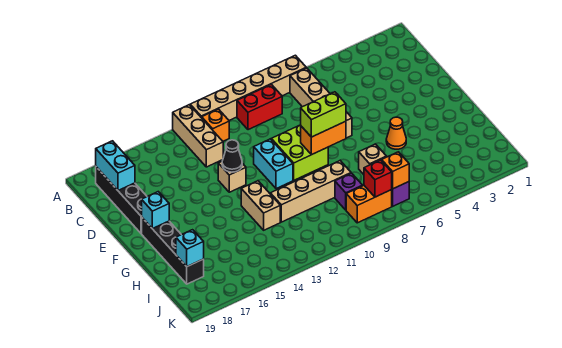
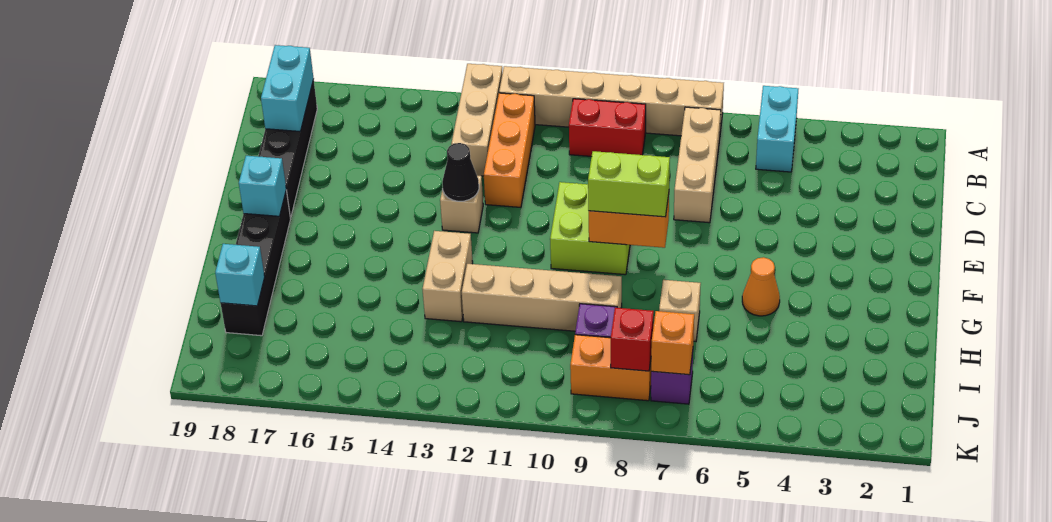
tan brick B7:E7 level 1 -> tan brick B7:D7 level 1
orange brick B12 level 1 -> orange brick B12:D12 level 1
cyan brick E11:F11 level 1 -> cyan brick A5:B5 level 1

